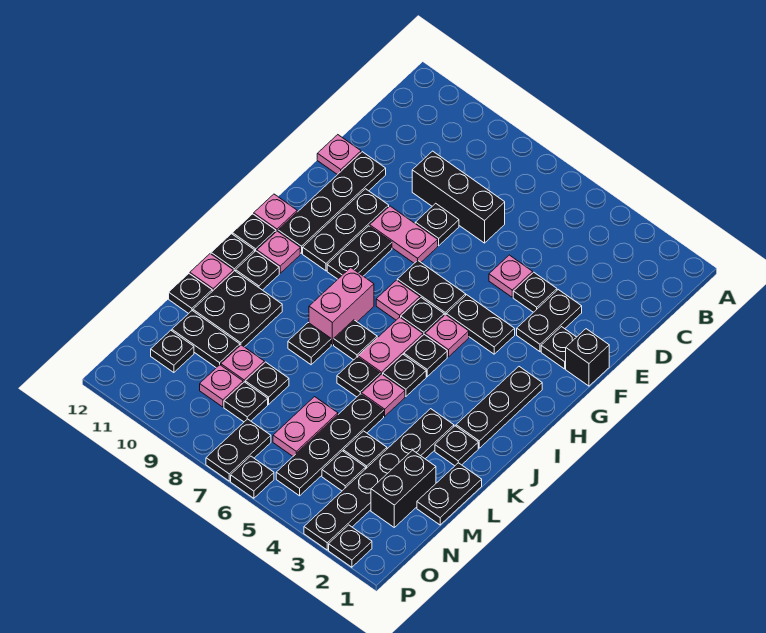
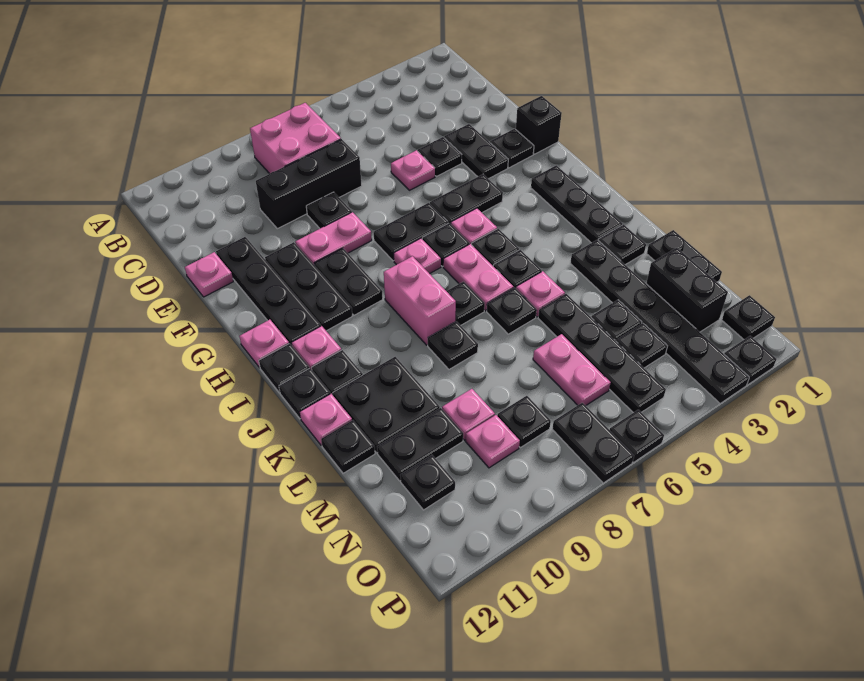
none -> pink brick B7:C8 level 1
black plate M8 level 1 -> black plate O1 level 1

